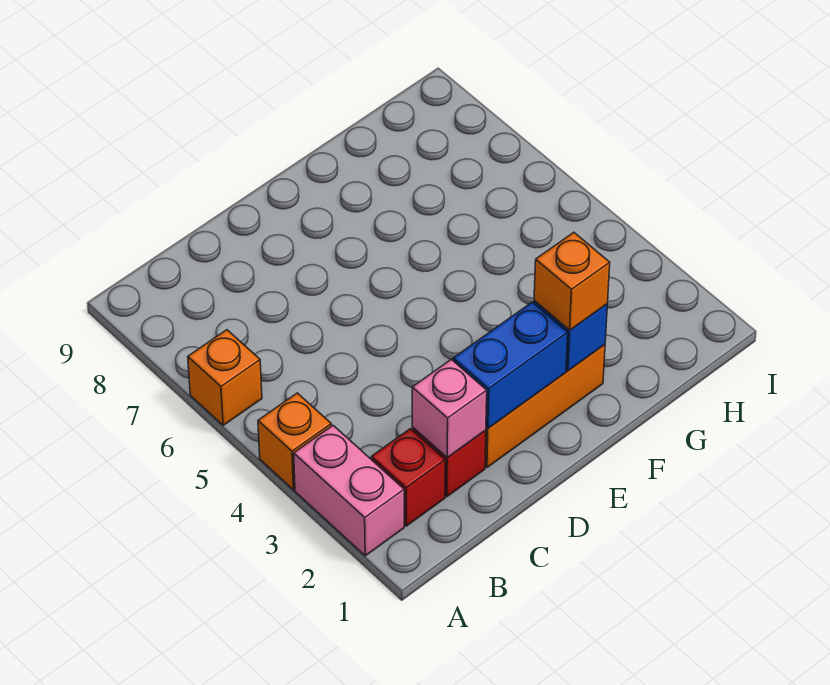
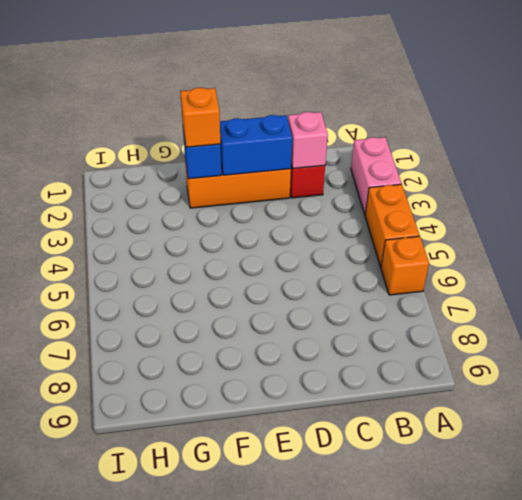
orange brick A4 level 1 -> orange brick A4:A5 level 1
red brick B2 level 1 -> none

